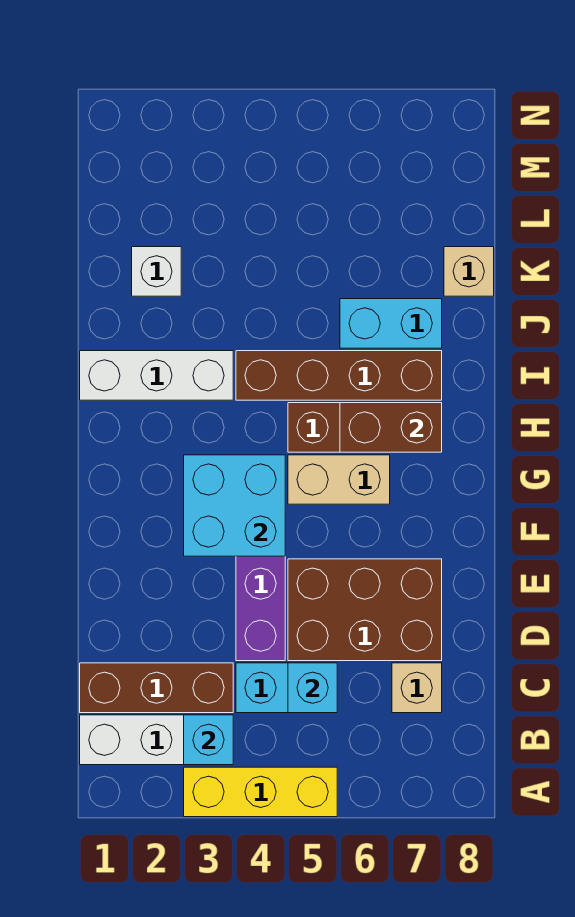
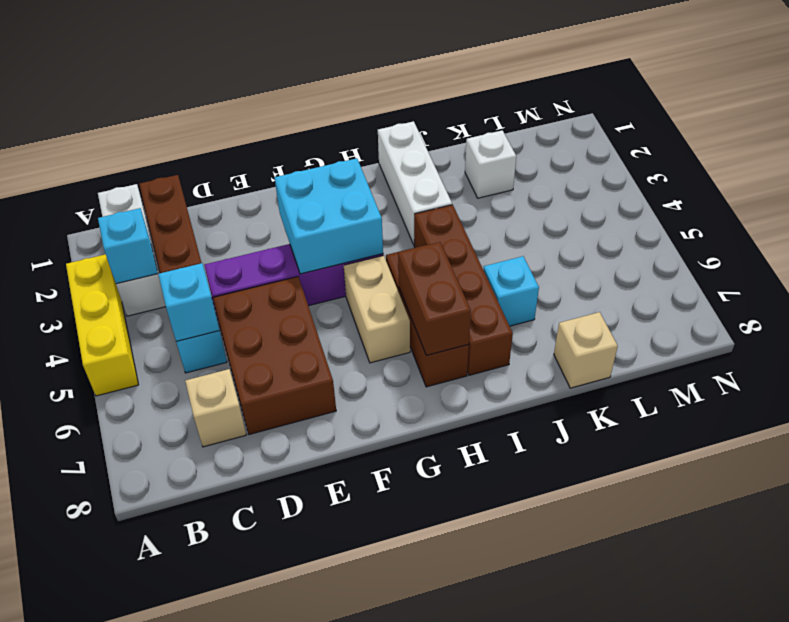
cyan brick J6:J7 level 1 -> cyan brick J6 level 1

